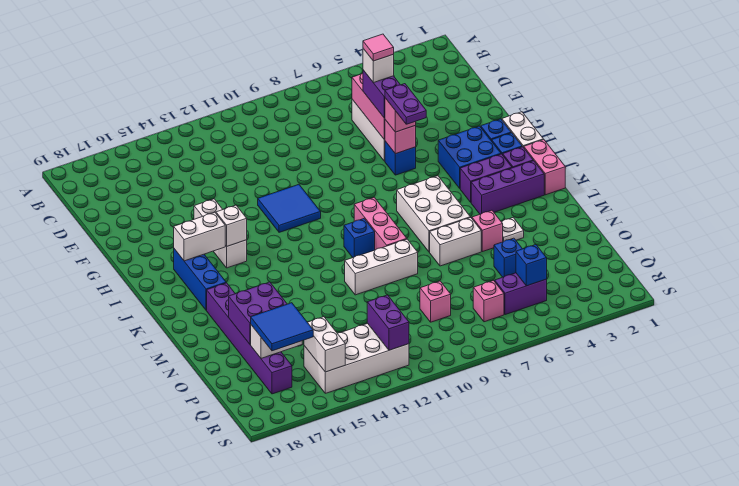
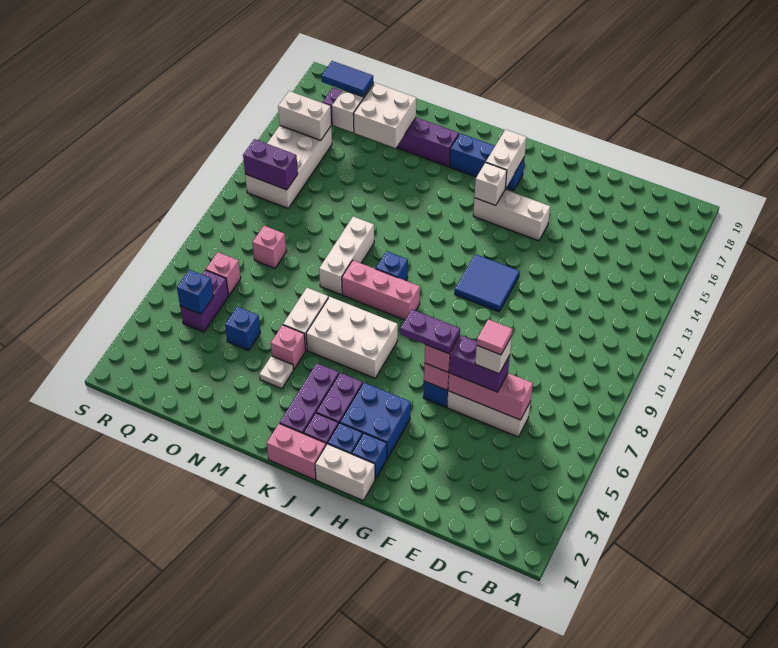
purple brick N16:O17 level 2 -> white brick N16:O17 level 2
blue tile P16:Q17 level 3 -> blue tile P17:Q17 level 3

